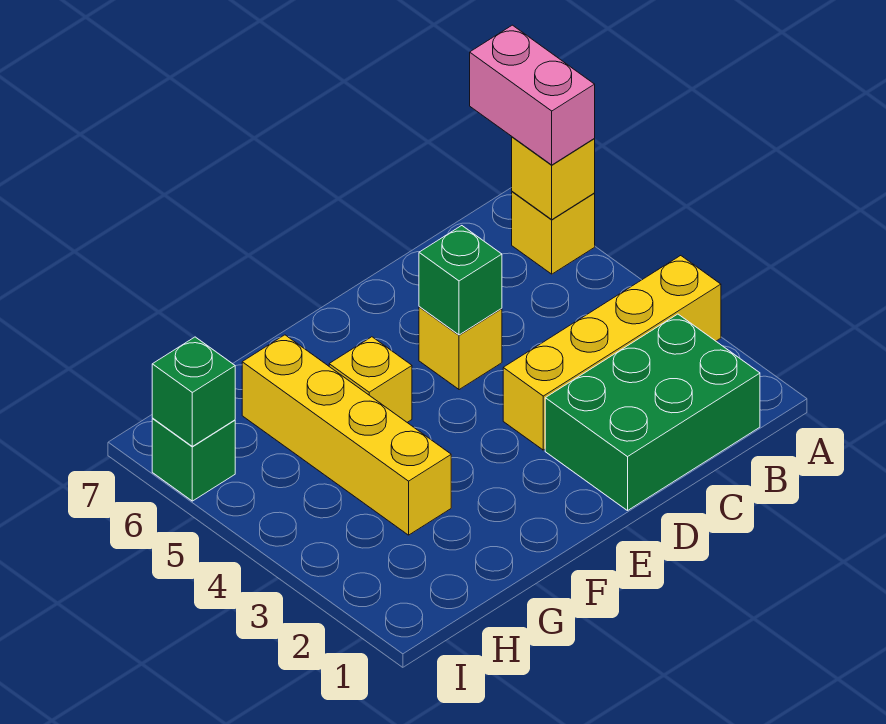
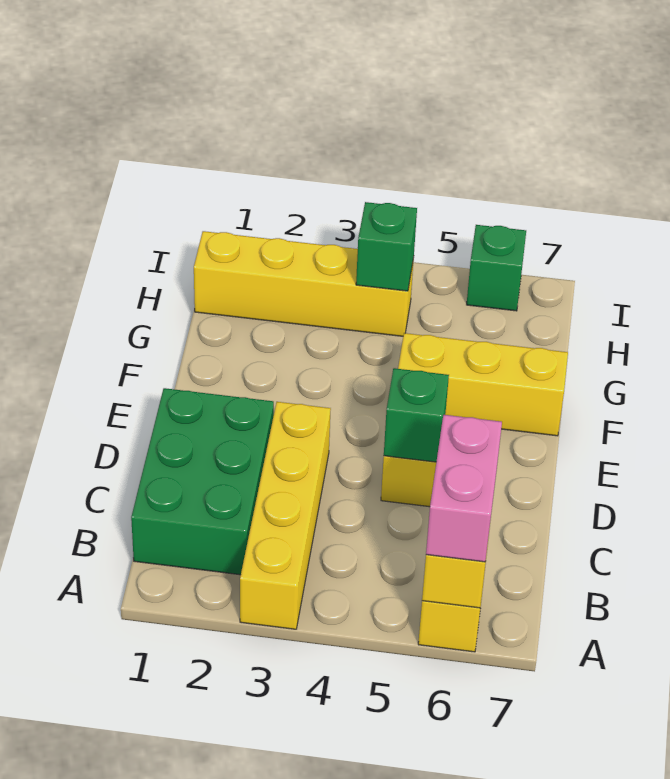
pink brick A6:A7 level 3 -> pink brick A6:B6 level 3
yellow brick F5 level 1 -> yellow brick F5:F7 level 1
yellow brick G3:G6 level 1 -> yellow brick H1:H4 level 1
green brick I6 level 2 -> green brick H4 level 2

